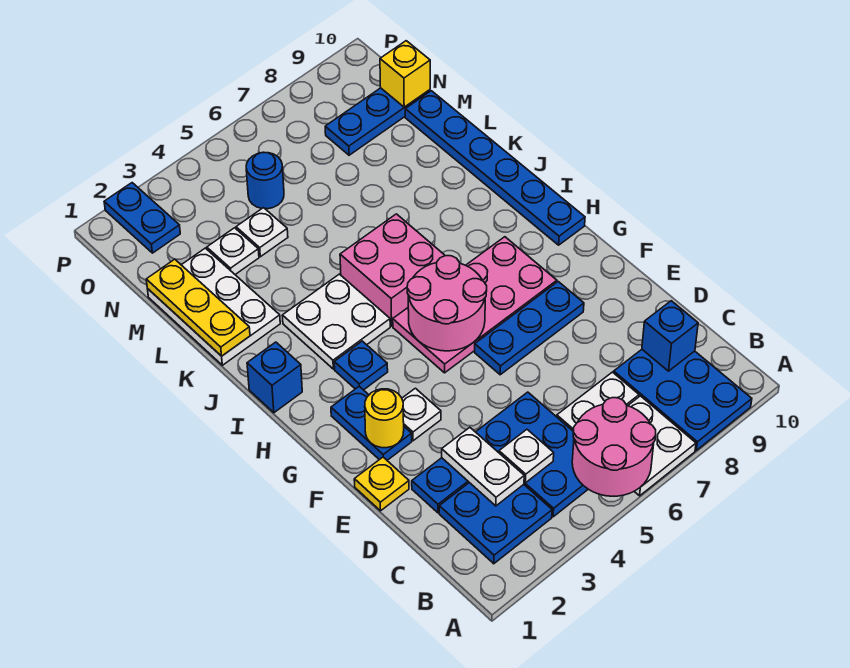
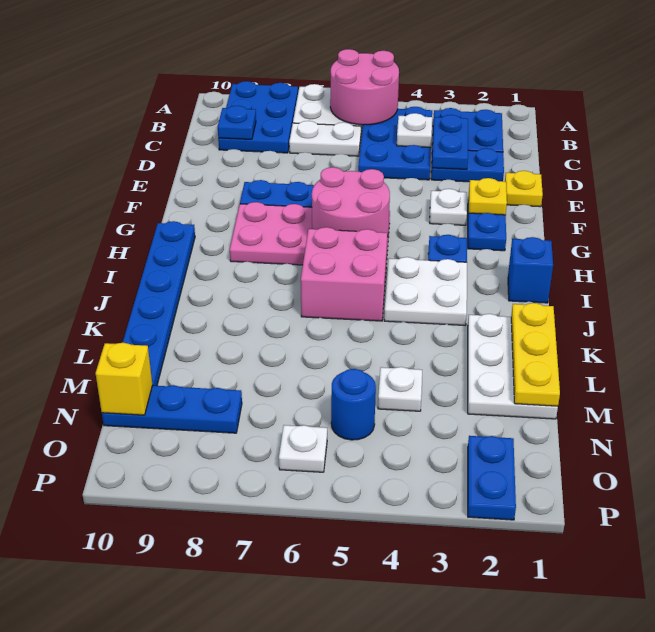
white plate C3:D3 level 2 -> blue plate C3:D3 level 2
blue brick C9 level 2 -> blue plate C9 level 2
yellow round brick F2 level 2 -> yellow plate F2 level 2
white plate M3 level 1 -> white plate O6 level 1

